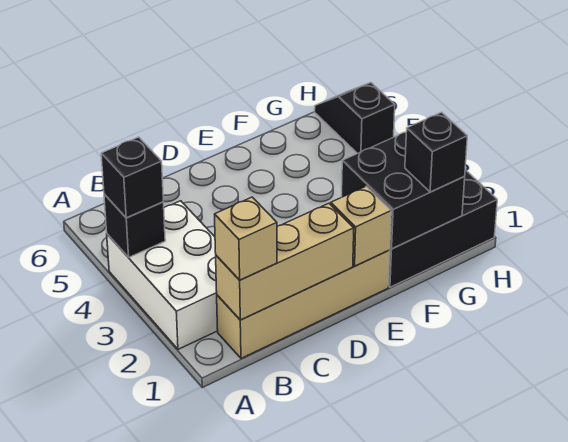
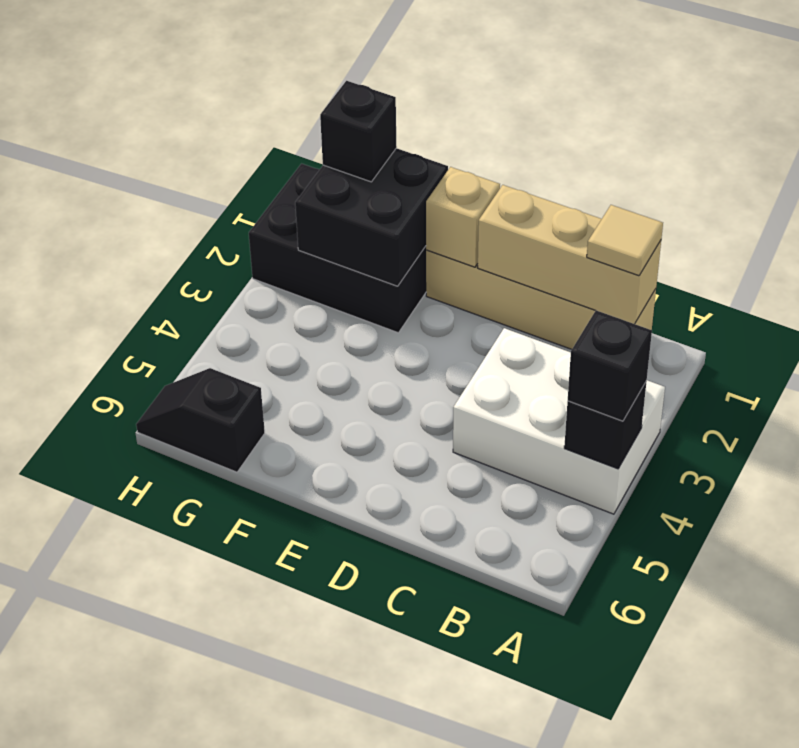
white brick A2:B4 level 1 -> white brick A3:C4 level 1
tan brick B1 level 3 -> tan tile B1 level 3
black slope H5:H6 level 1 top 5 -> black slope G6:H6 level 1 top G

